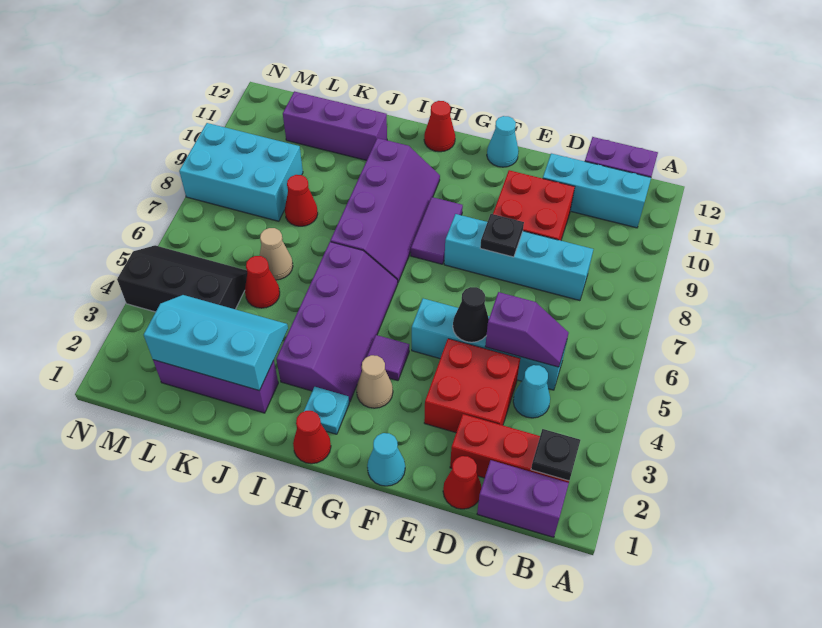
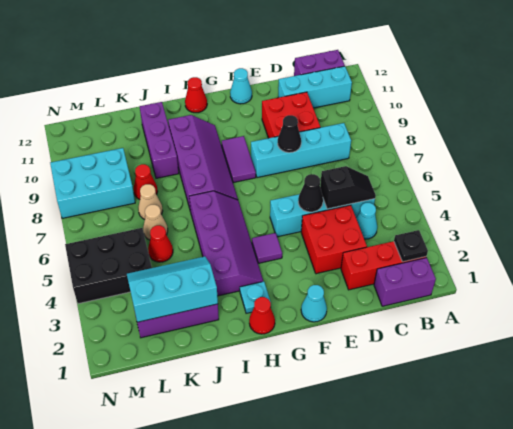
purple slope C5:D5 level 2 top D -> black slope C5:D5 level 2 top D
red cone D1 level 1 -> none
black plate E8 level 2 -> black cone E8 level 2
tan cone G3 level 1 -> tan cone K7 level 1
purple brick J11:L11 level 1 -> purple brick J9:J11 level 1
black slope L4:N5 level 1 top 4 -> black brick L4:N5 level 1

